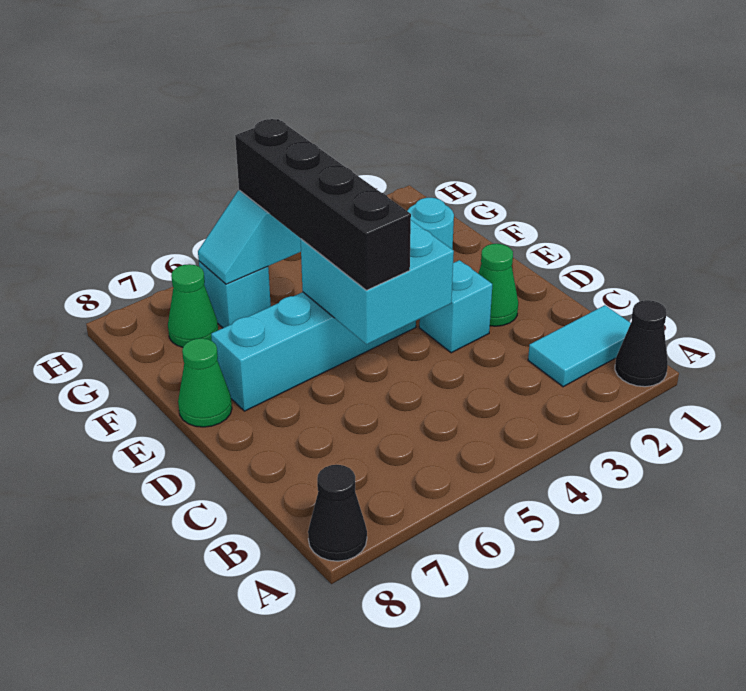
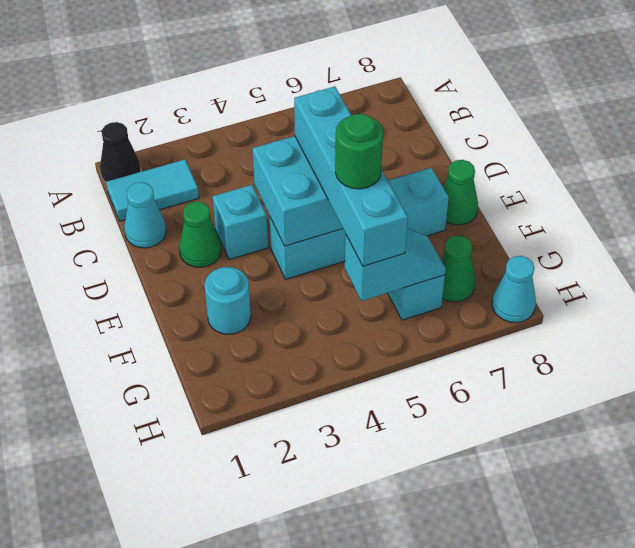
black cone A8 level 1 -> none
none -> cyan cone C1 level 1
black brick D5:G5 level 3 -> cyan brick D5:G5 level 3
none -> green round brick F5 level 4
none -> cyan cone H8 level 1

